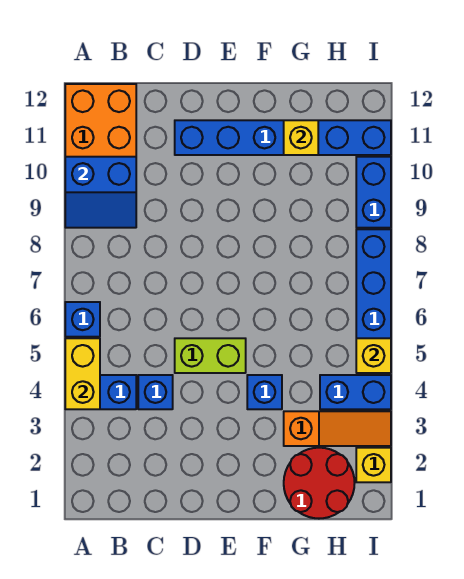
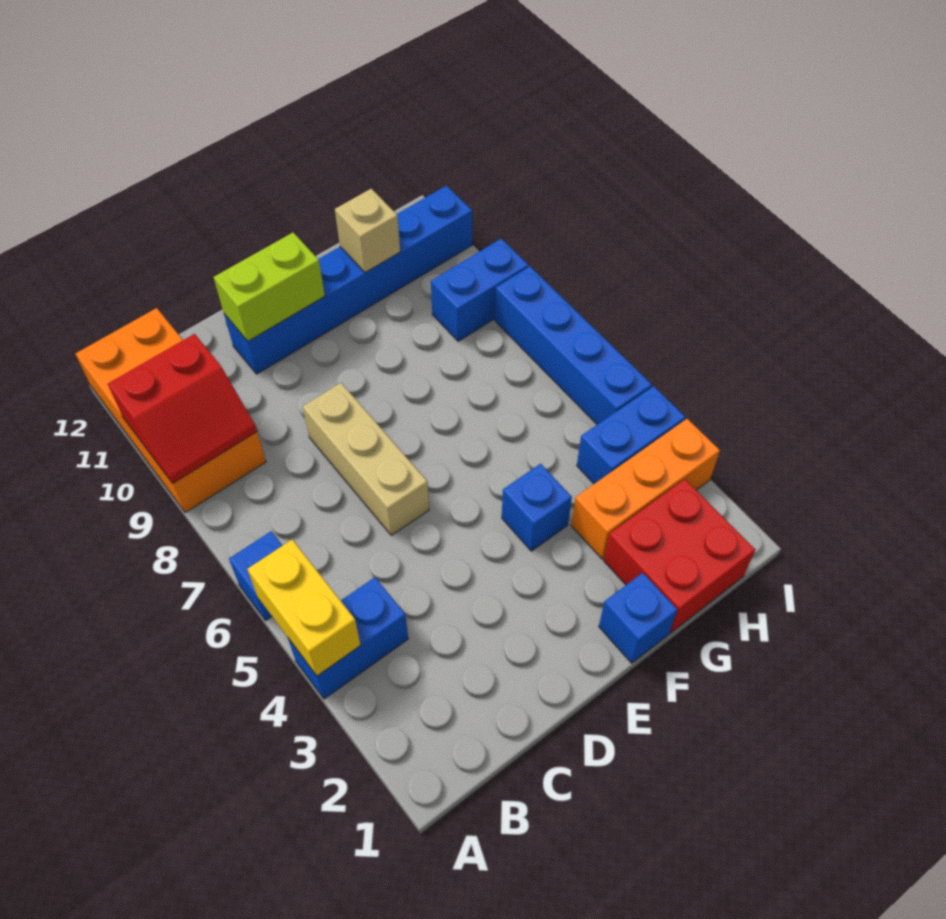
blue slope A9:B10 level 2 top 10 -> red slope A9:B10 level 2 top 10
blue brick C4 level 1 -> blue brick F1 level 1
lime brick D5:E5 level 1 -> lime brick D11:E11 level 2
none -> tan brick D6:D8 level 1
red round brick G1:H2 level 1 -> red brick G1:H2 level 1
orange slope G3:I3 level 1 top G -> orange brick G3:I3 level 1
yellow brick G11 level 2 -> tan brick G11 level 2
yellow brick I2 level 1 -> none
yellow brick I5 level 2 -> none
blue brick I9:I10 level 1 -> blue brick H9:I9 level 1

